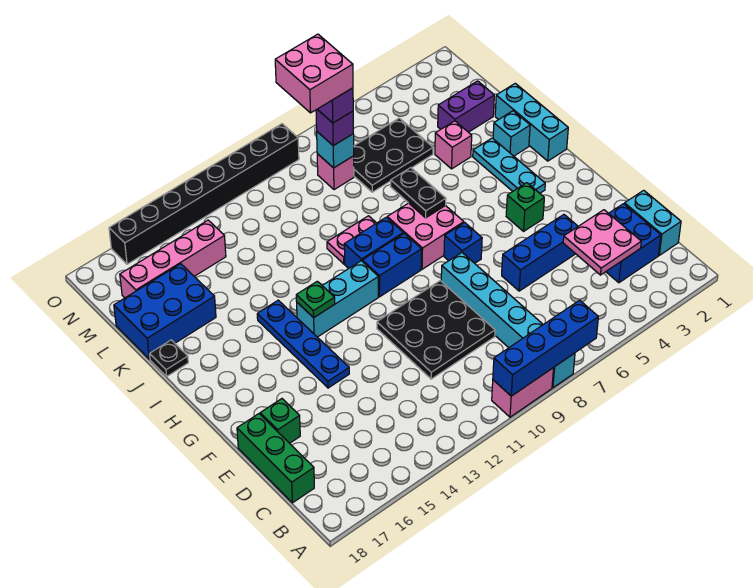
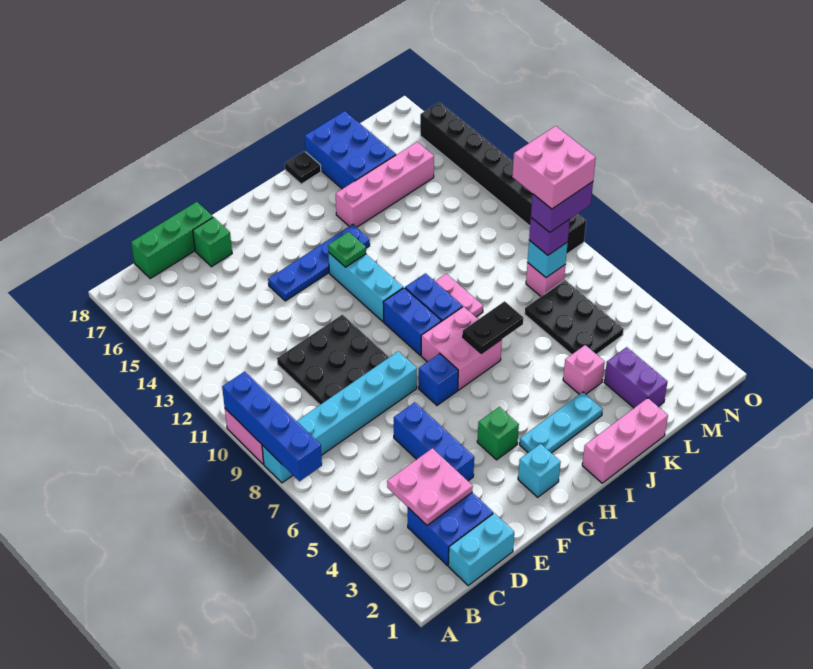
cyan brick I1:K1 level 1 -> pink brick I1:K1 level 1
cyan brick J2 level 1 -> cyan brick G2 level 1
pink brick M14:M17 level 1 -> pink brick J15:M15 level 1

